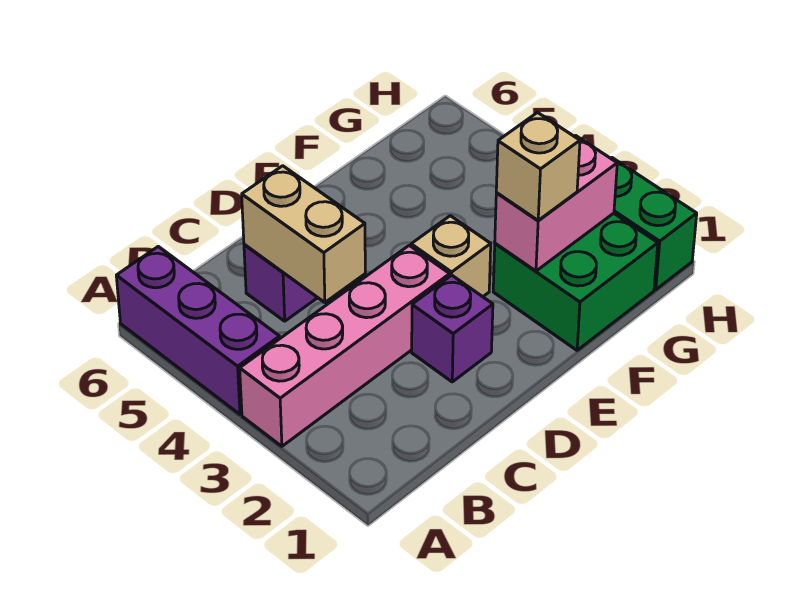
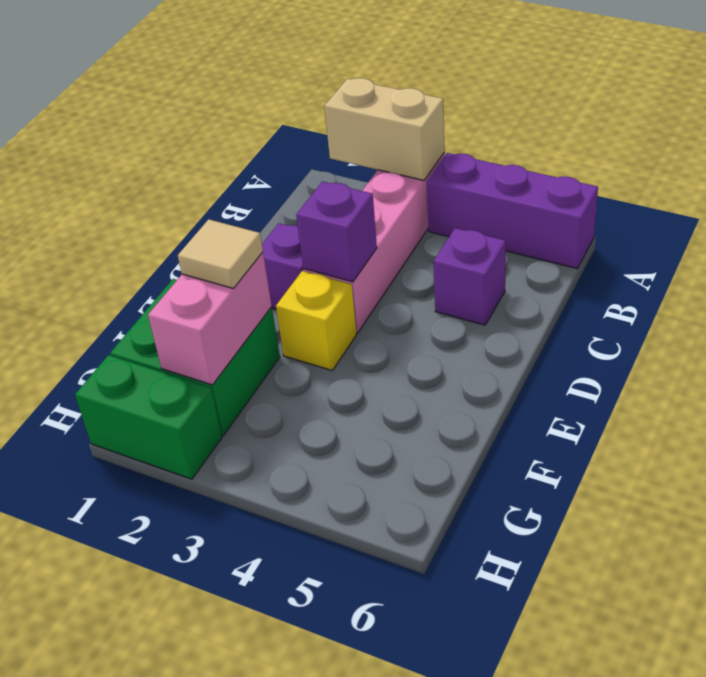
tan brick C4:C5 level 2 -> tan brick A2:A3 level 2
none -> purple brick D3 level 2
tan brick E3 level 1 -> yellow brick E3 level 1
tan brick F2 level 3 -> tan tile F2 level 3

